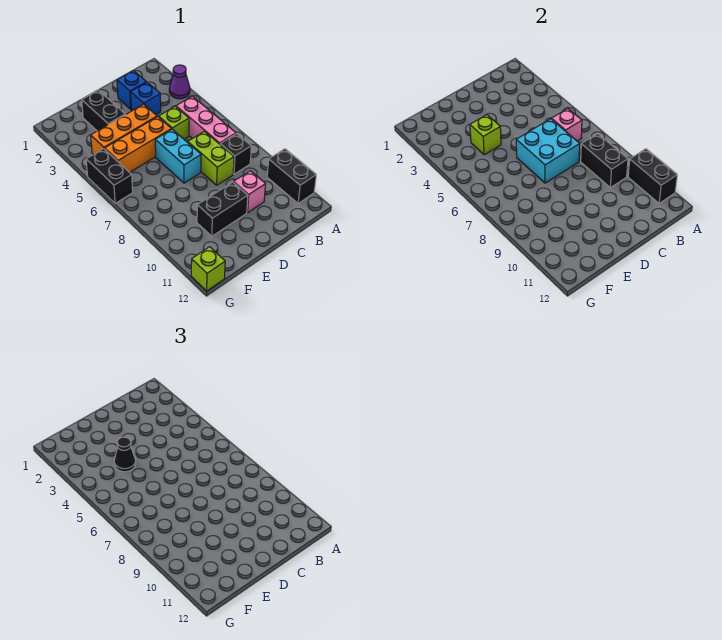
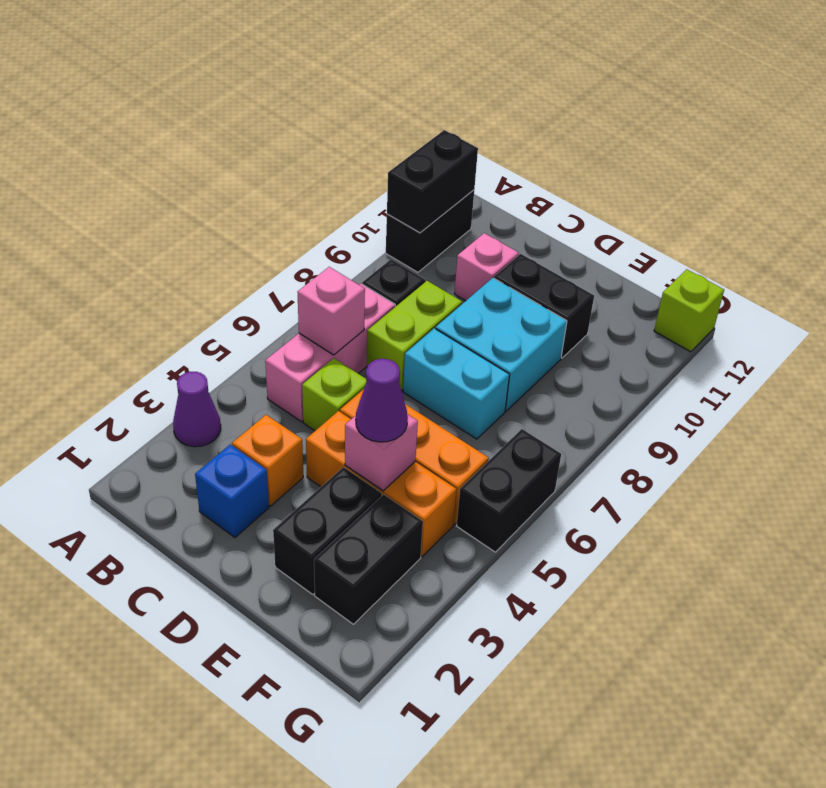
black brick B8:B9 level 2 -> black brick F2:F3 level 1
blue brick C3 level 1 -> orange brick C3 level 1
cyan brick C6:D7 level 2 -> cyan brick D8:E9 level 1
cyan brick D6:D7 level 1 -> cyan brick D7:E7 level 1
lime brick E4 level 2 -> pink brick E4 level 2
black cone E4 level 3 -> purple cone E4 level 3

